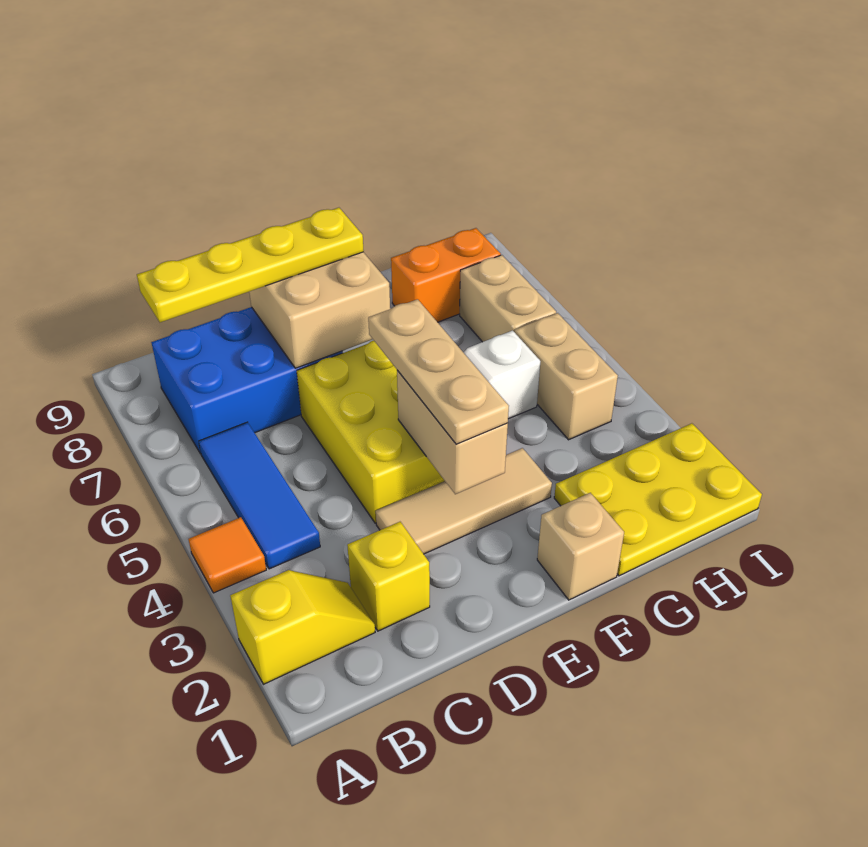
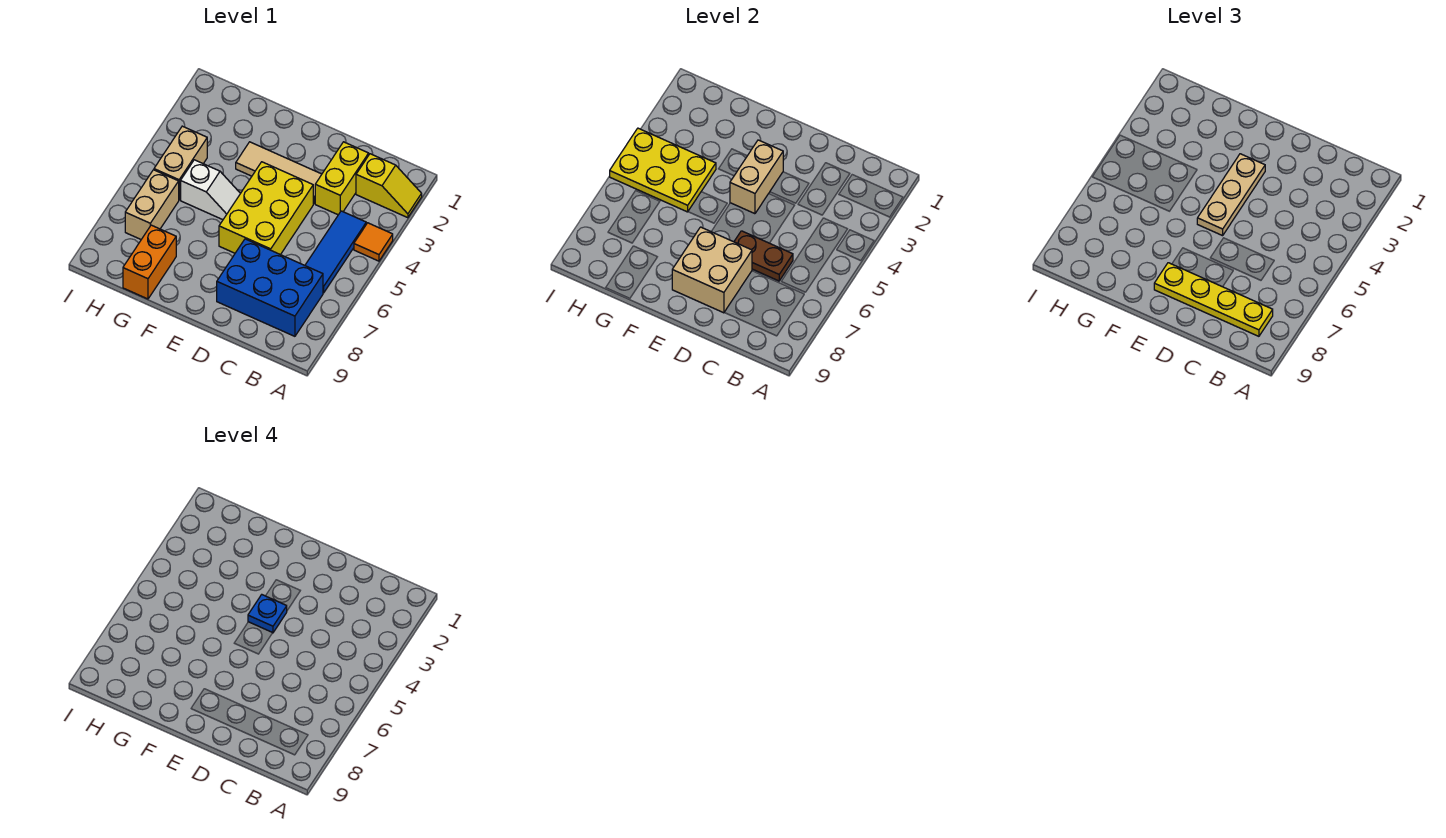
yellow slope A2:B2 level 1 top A -> yellow slope A2:B2 level 1 top B
yellow brick C2 level 1 -> yellow brick C2:C3 level 1
none -> brown plate C6:D6 level 2
none -> blue plate E4 level 4
tan brick F1 level 1 -> none
yellow plate G1:I2 level 1 -> yellow plate G4:I5 level 2
orange brick G8:H8 level 1 -> orange brick G8:G9 level 1

